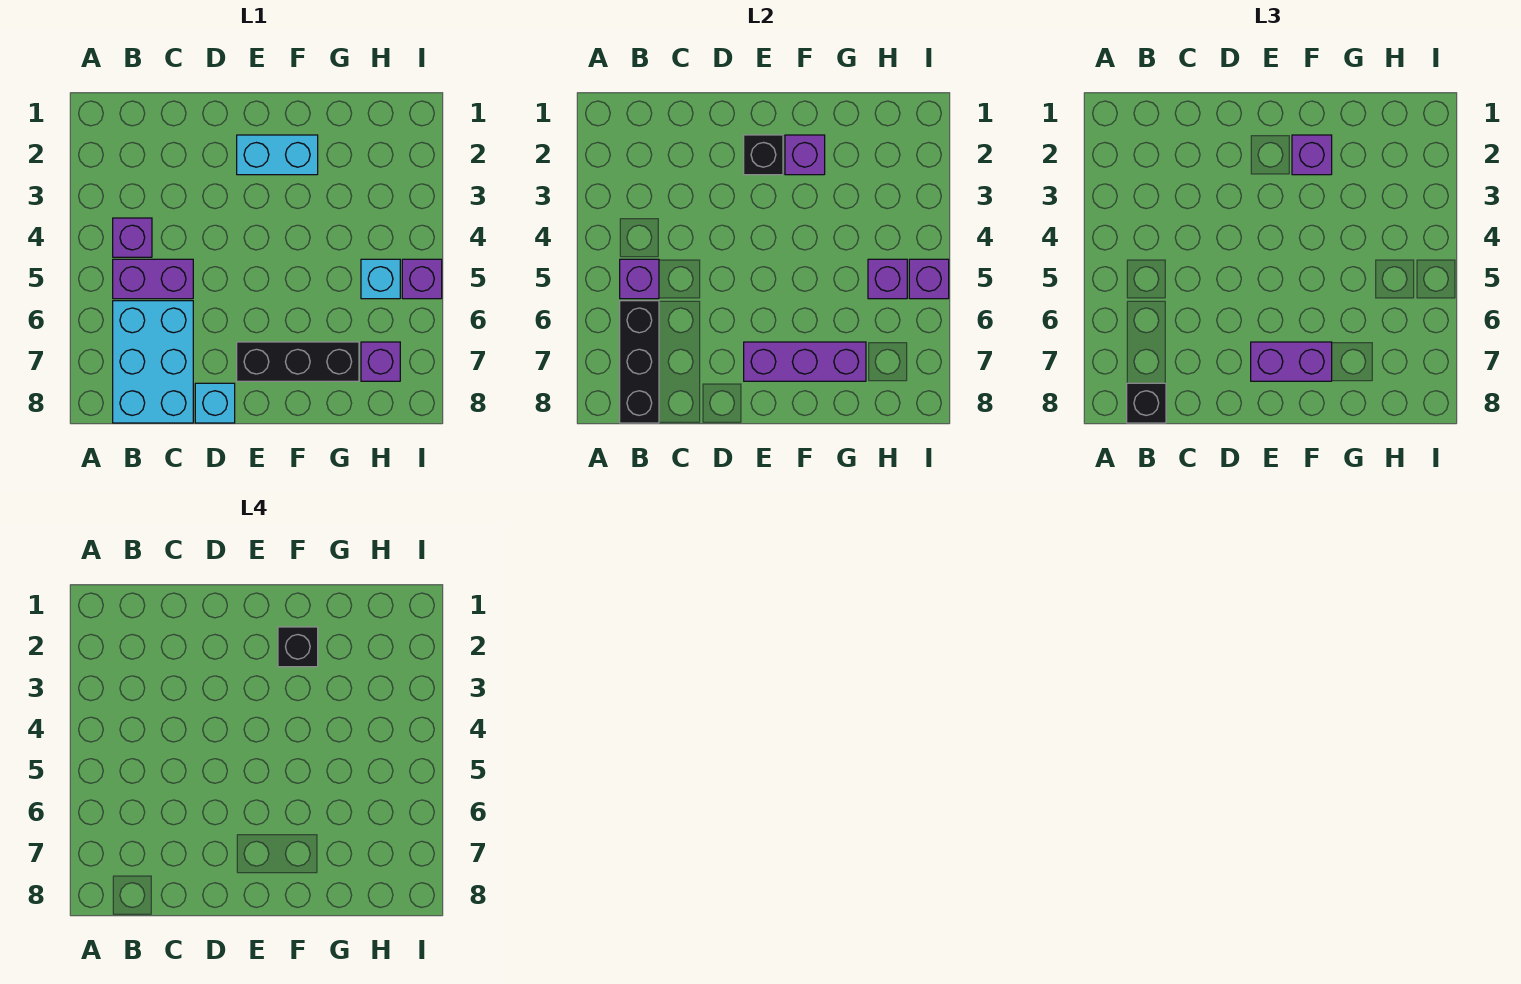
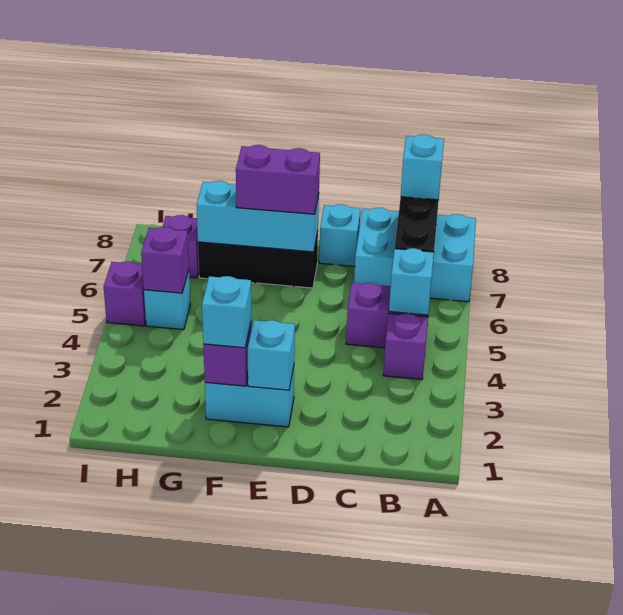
purple brick B5 level 2 -> cyan brick B5 level 2
cyan brick B6:C8 level 1 -> cyan brick A7:C8 level 1
black brick B8 level 3 -> cyan brick B8 level 3
black brick E2 level 2 -> cyan brick E2 level 2
purple brick E7:G7 level 2 -> cyan brick E7:G7 level 2
purple brick F2 level 3 -> cyan brick F2 level 3
black brick F2 level 4 -> none
purple brick I5 level 2 -> none

